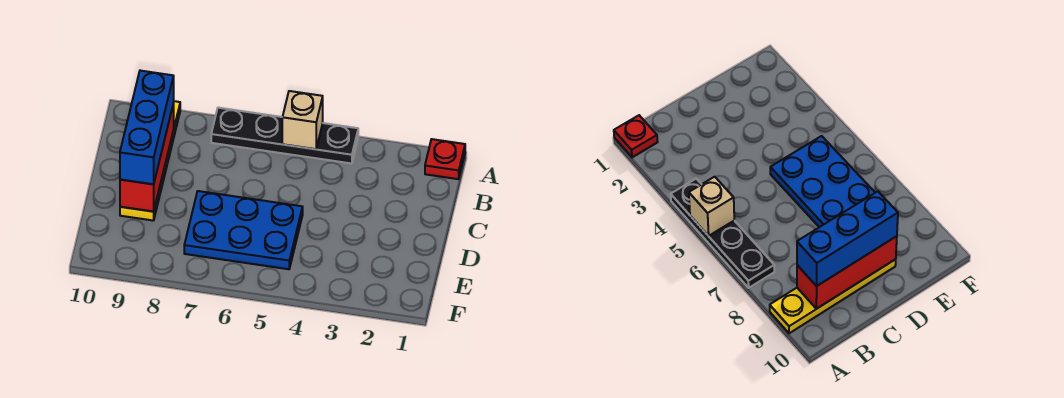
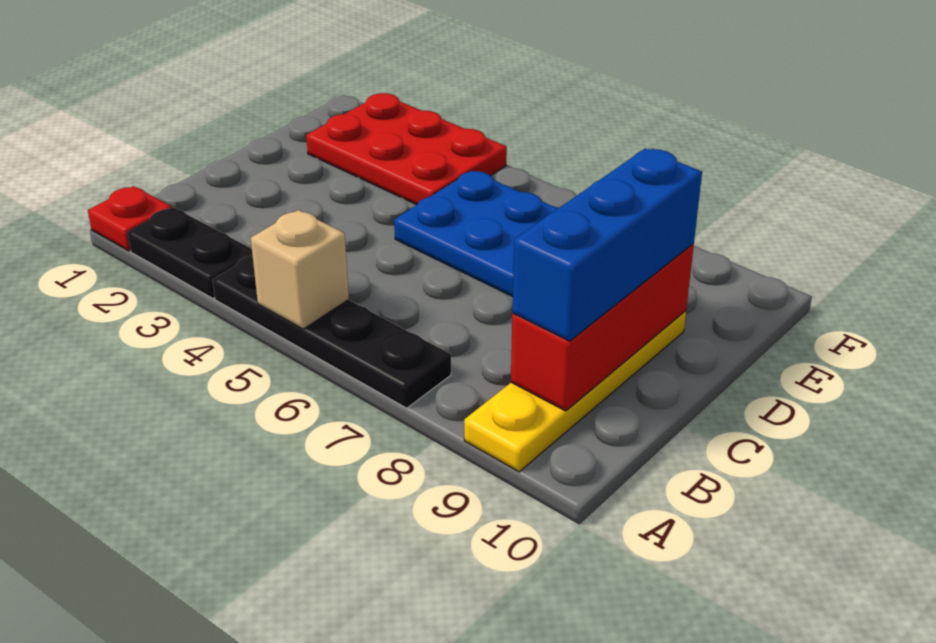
none -> black plate A2:A3 level 1
none -> red plate E2:F4 level 1

